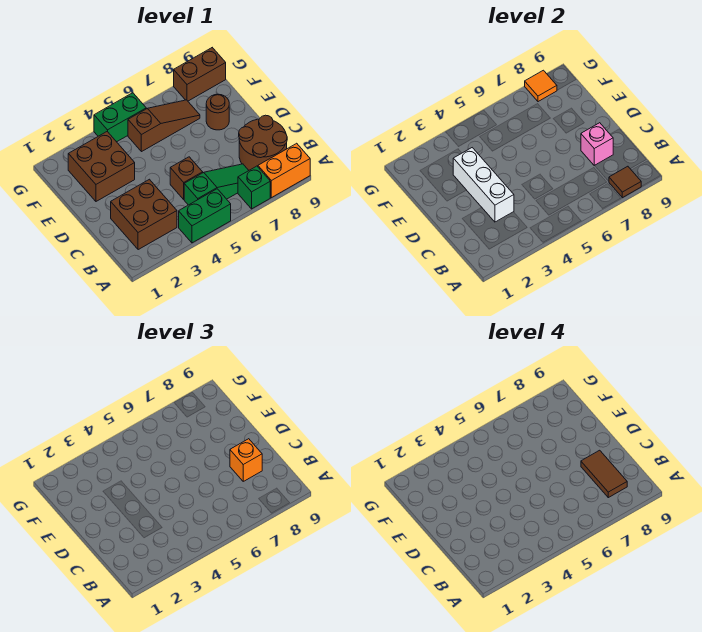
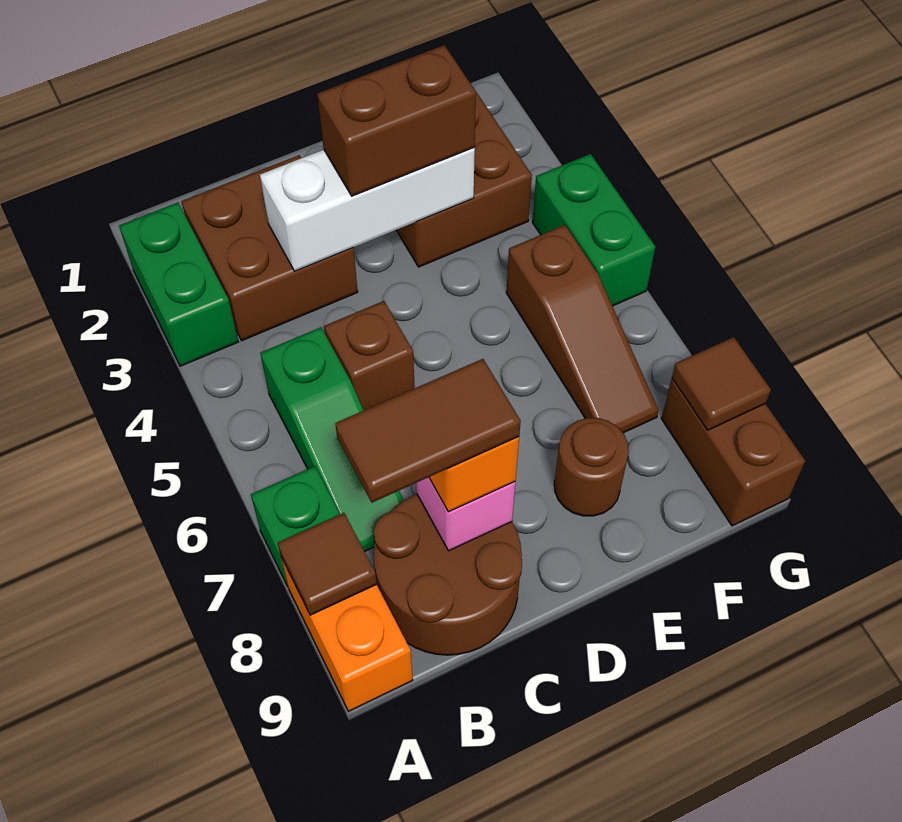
green brick A4:A5 level 1 -> green brick A2:A3 level 1
none -> brown brick D3:E3 level 3
orange tile G8 level 2 -> brown tile G8 level 2

